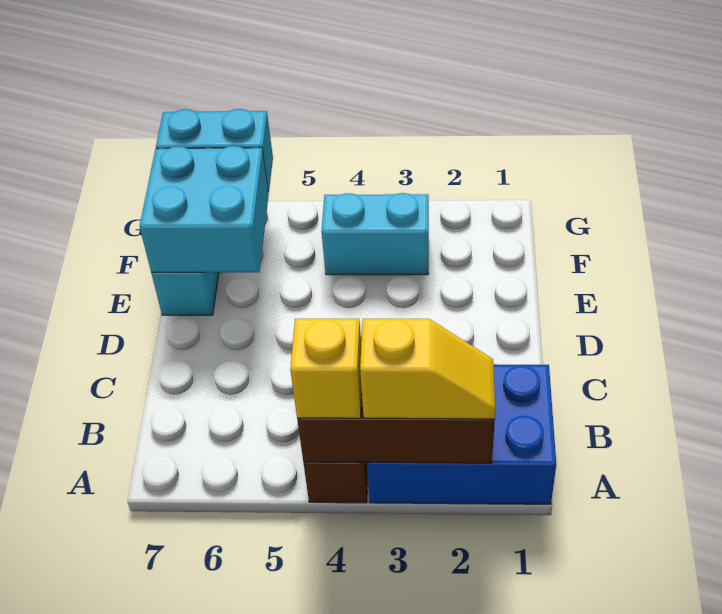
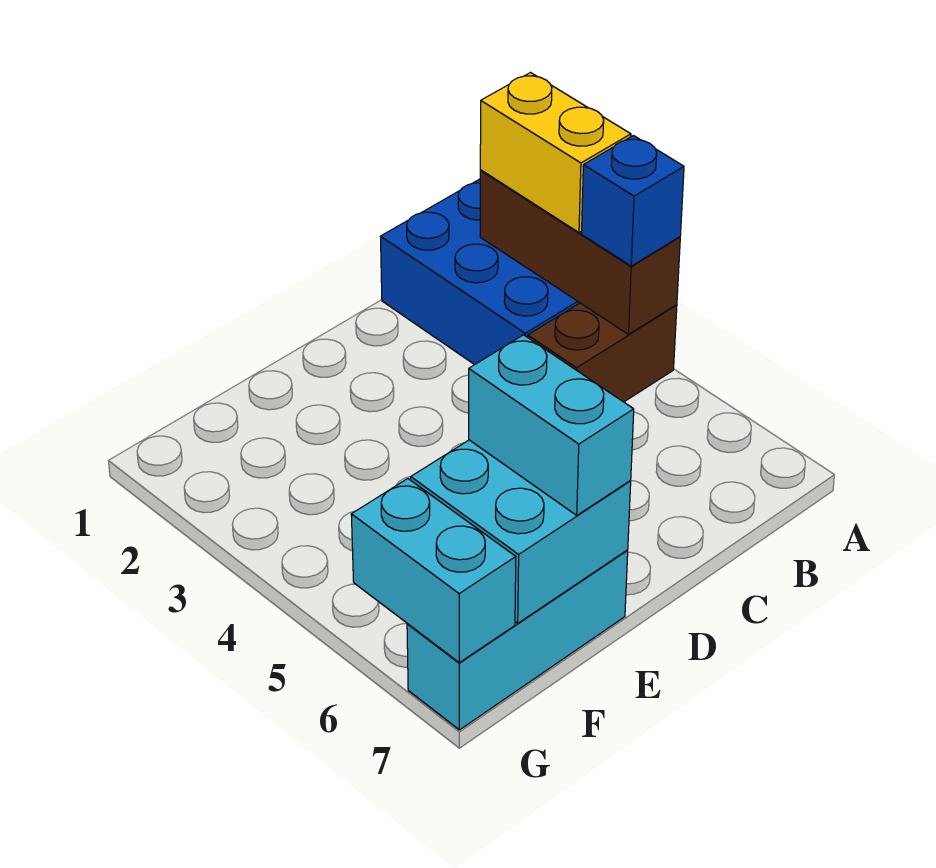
yellow slope A2:A3 level 3 top 3 -> yellow brick A2:A3 level 3
yellow brick A4 level 3 -> blue brick A4 level 3
cyan brick F3:F4 level 1 -> cyan brick E6:E7 level 3

